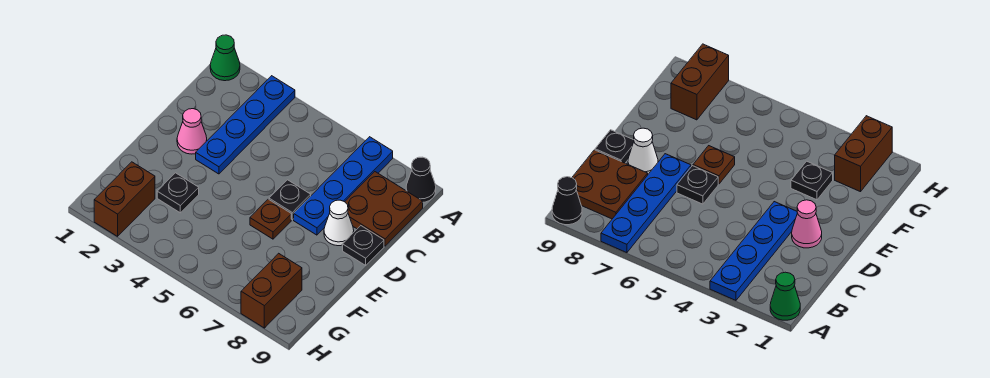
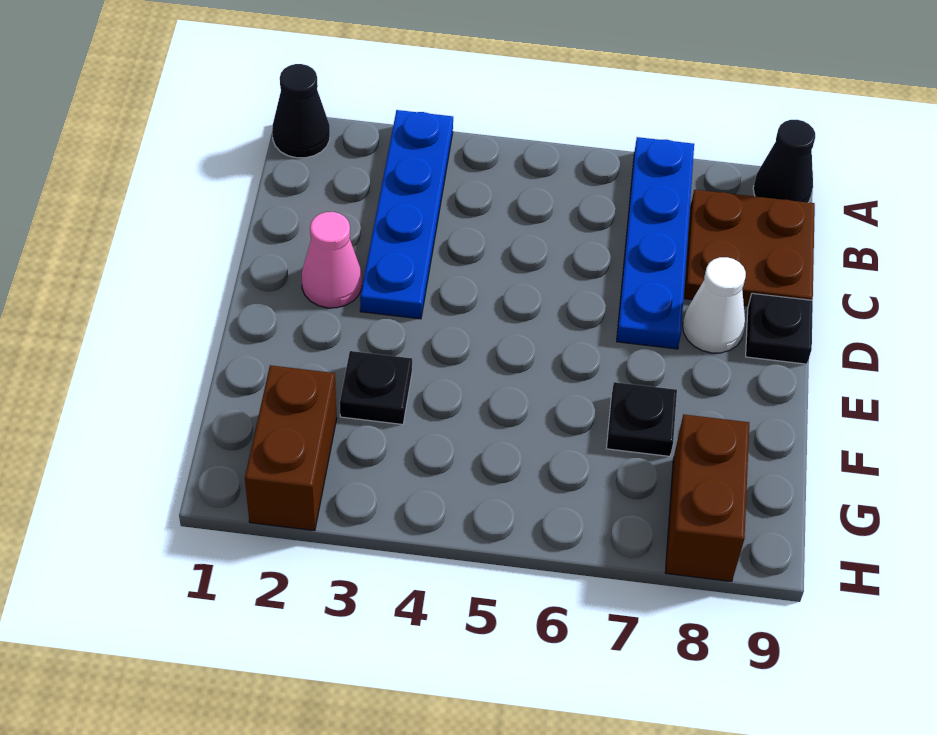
green cone A1 level 1 -> black cone A1 level 1
black plate D6 level 1 -> black plate F7 level 1
brown plate E6 level 1 -> none

